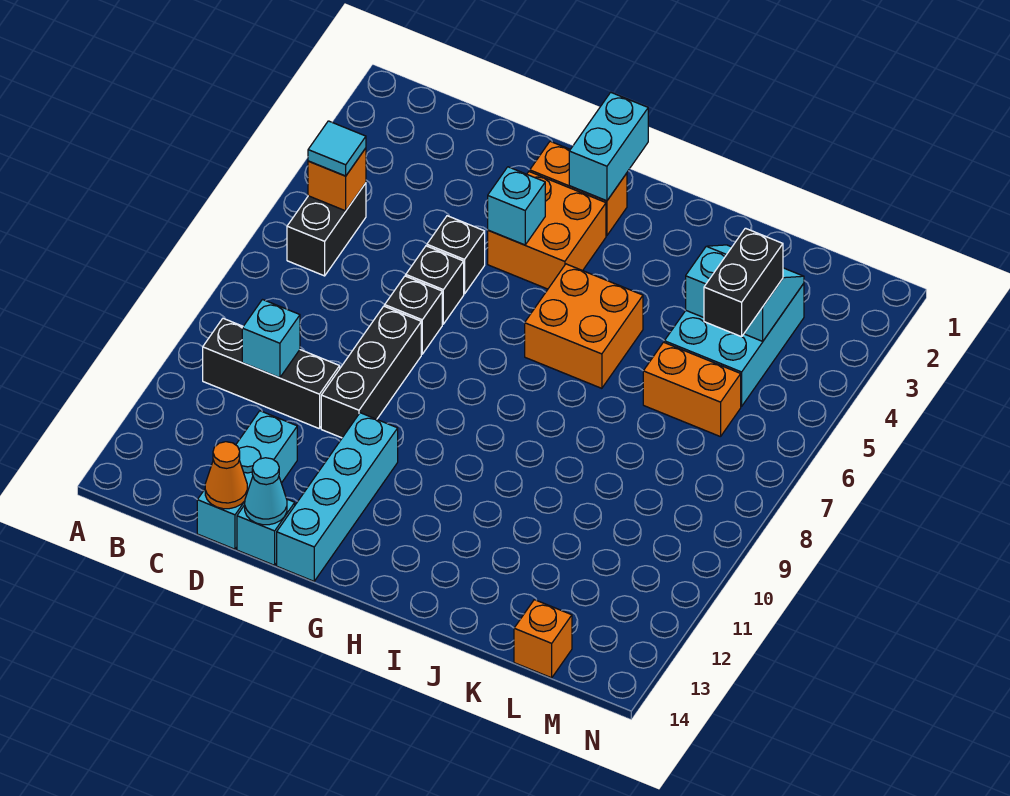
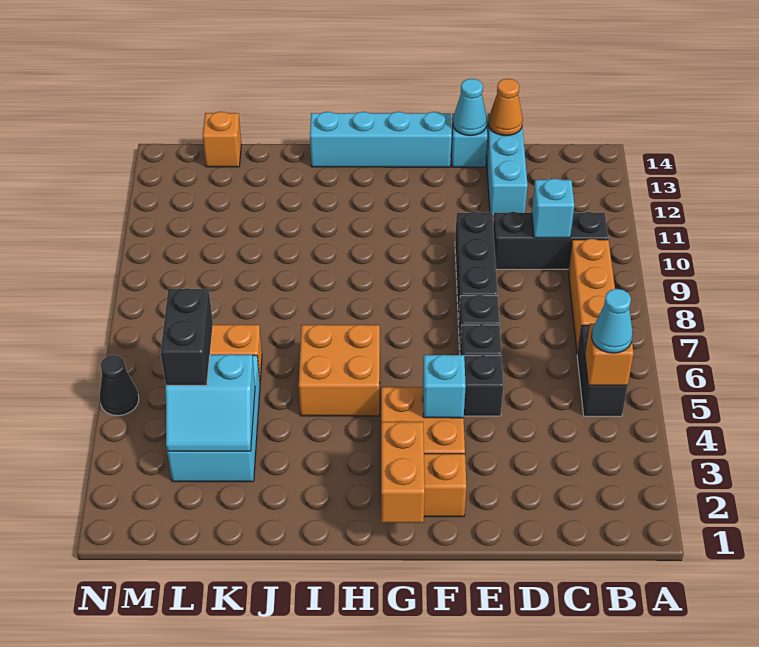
cyan tile B5 level 3 -> cyan cone B5 level 3
none -> orange brick B7:B9 level 1
cyan brick F11:F14 level 1 -> cyan brick F14:I14 level 1
cyan brick G1:G2 level 2 -> orange brick G1:G2 level 2
none -> black cone N5 level 1

